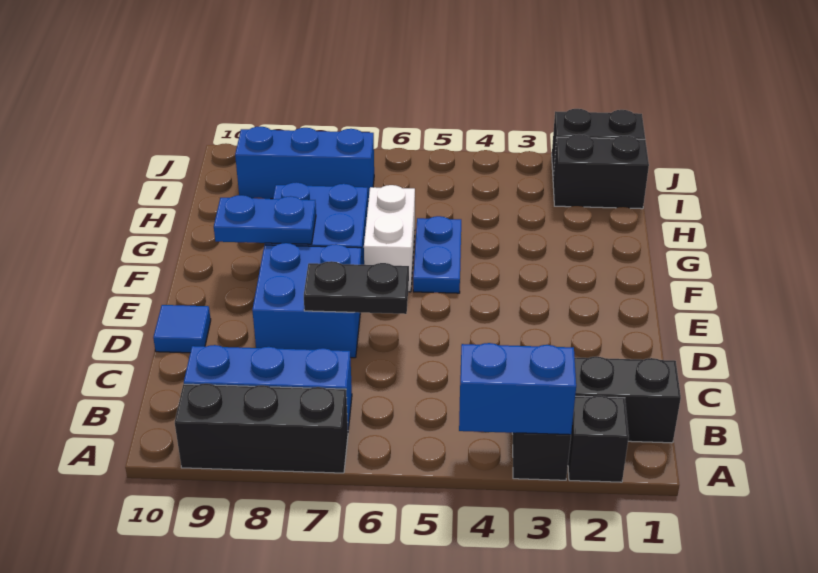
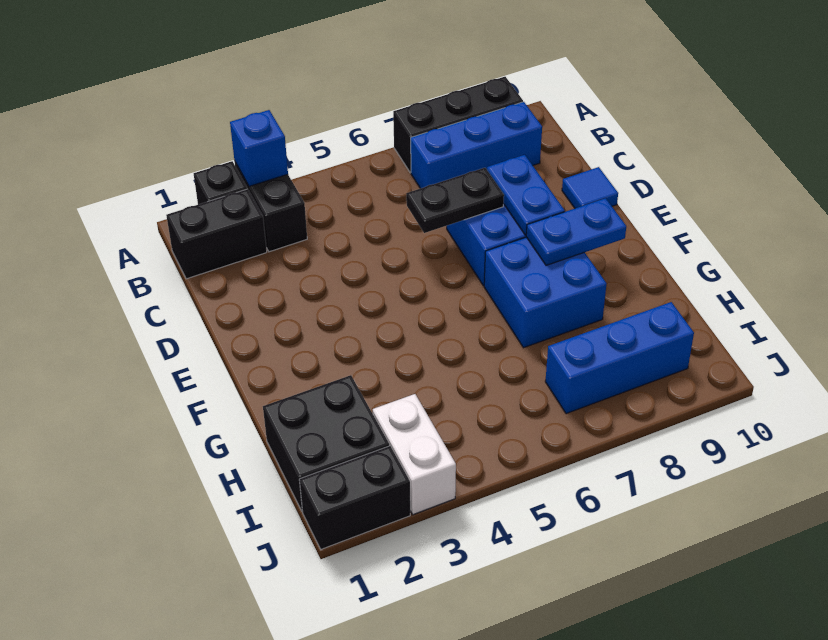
blue brick A3:A4 level 2 -> blue brick A3 level 2
blue plate F5:G5 level 1 -> blue plate D8:E8 level 2
white brick F6:G6 level 1 -> white brick I3:J3 level 1
black brick I1:I2 level 1 -> black brick H1:I2 level 1

